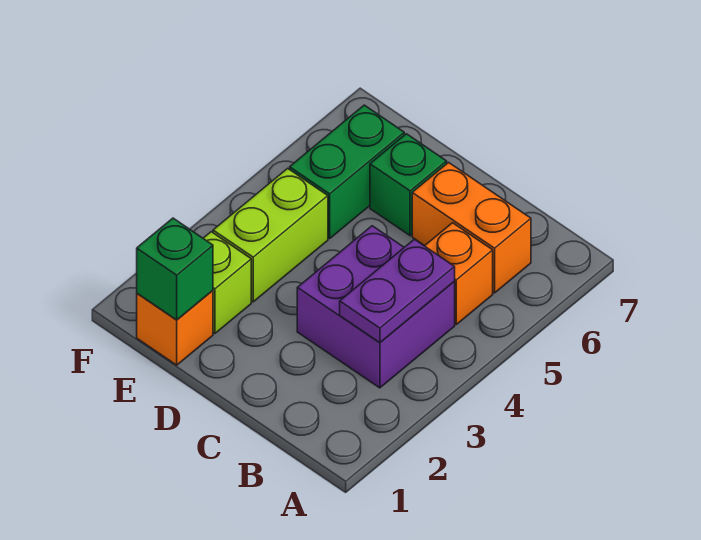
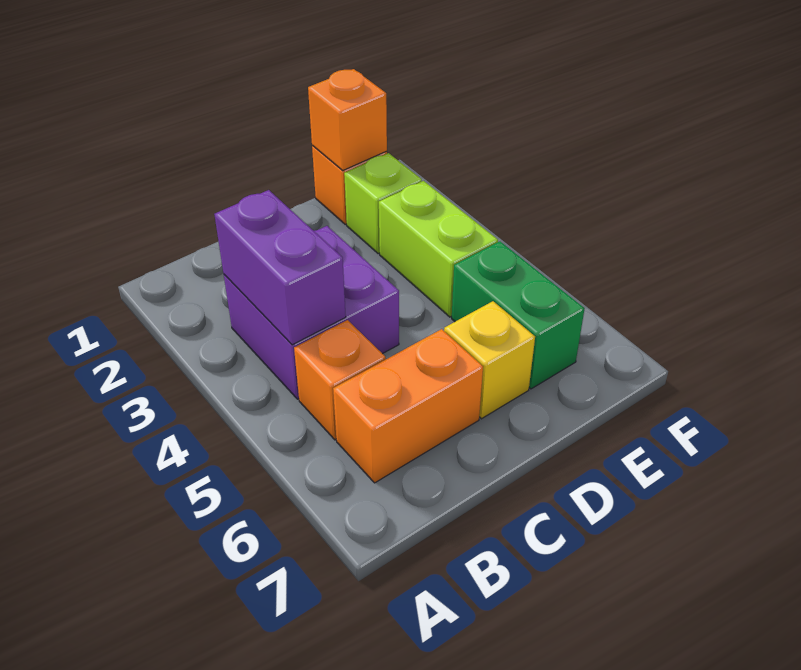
purple plate B3:B4 level 2 -> purple brick B3:B4 level 2
green brick D6 level 1 -> yellow brick D6 level 1
green brick E1 level 2 -> orange brick E1 level 2

